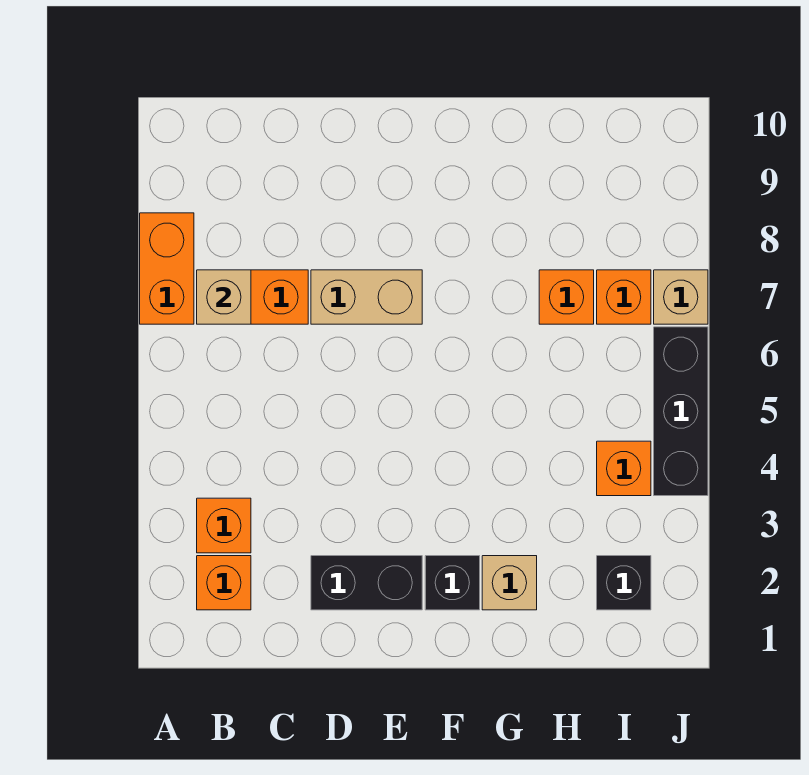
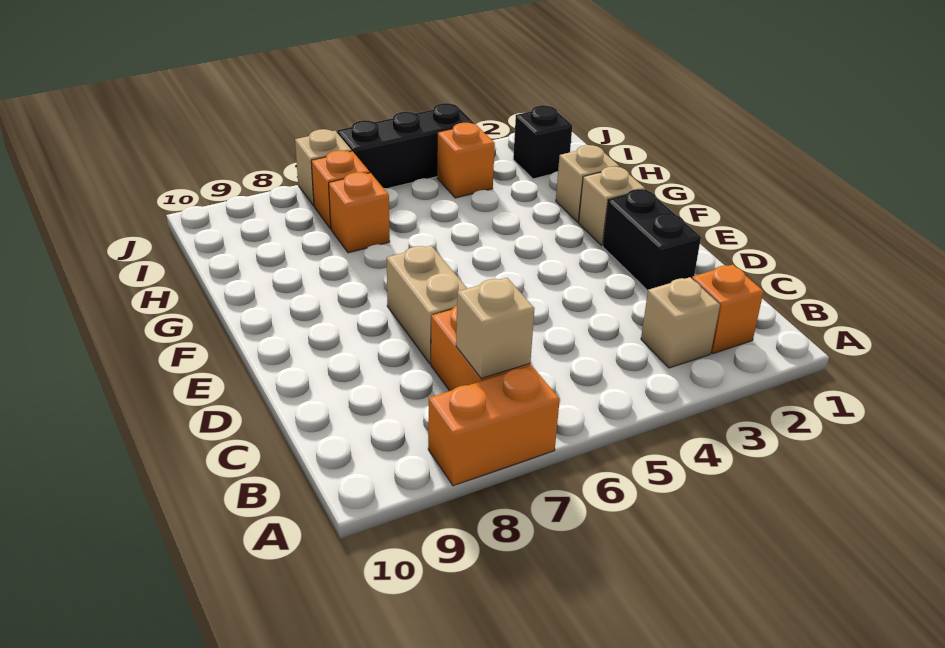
orange brick B3 level 1 -> tan brick B3 level 1
black brick F2 level 1 -> tan brick F2 level 1

